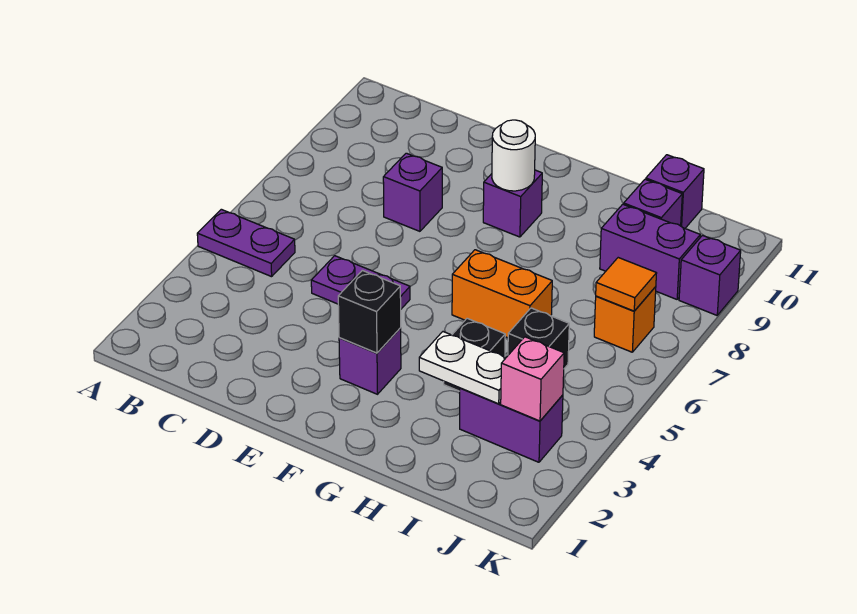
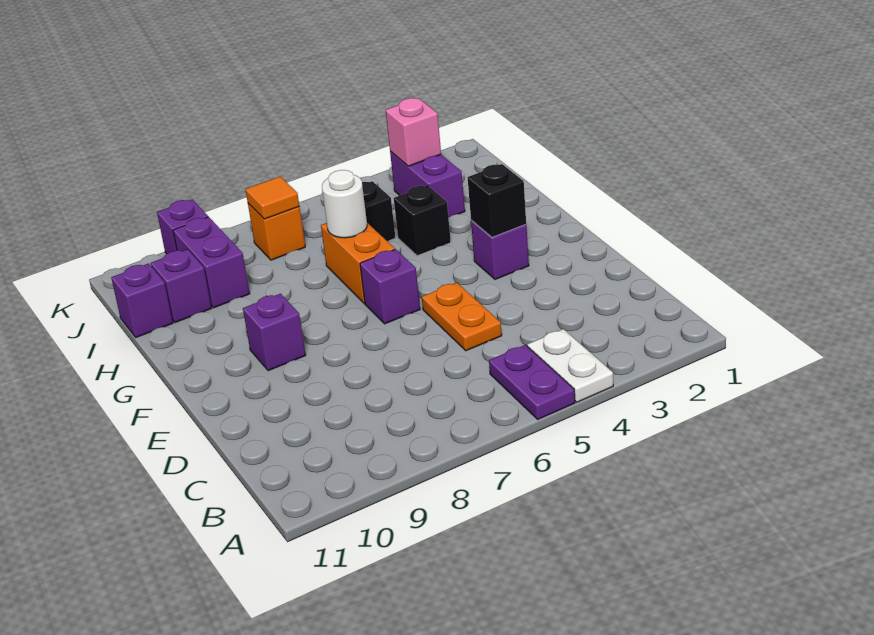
purple plate D5:E5 level 1 -> orange plate D5:E5 level 1
purple brick D8 level 1 -> purple brick F6 level 1
white round brick F9 level 2 -> white round brick H6 level 2
white plate H3:I3 level 2 -> white plate A4:B4 level 1

